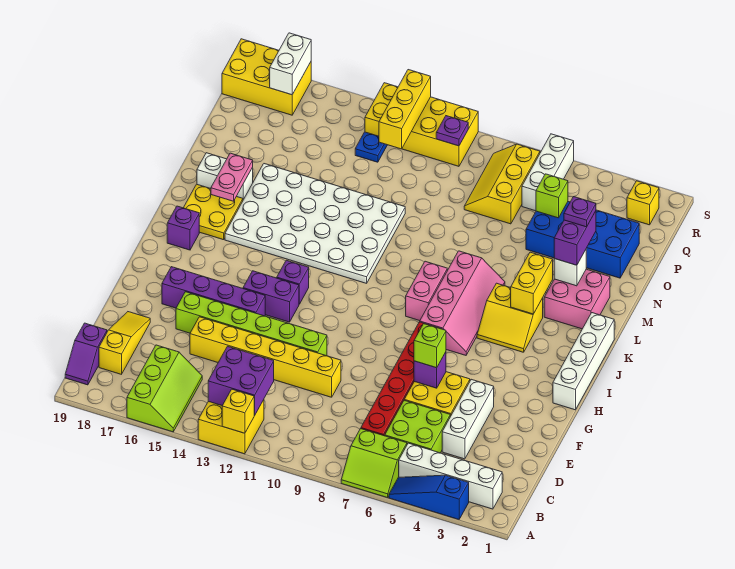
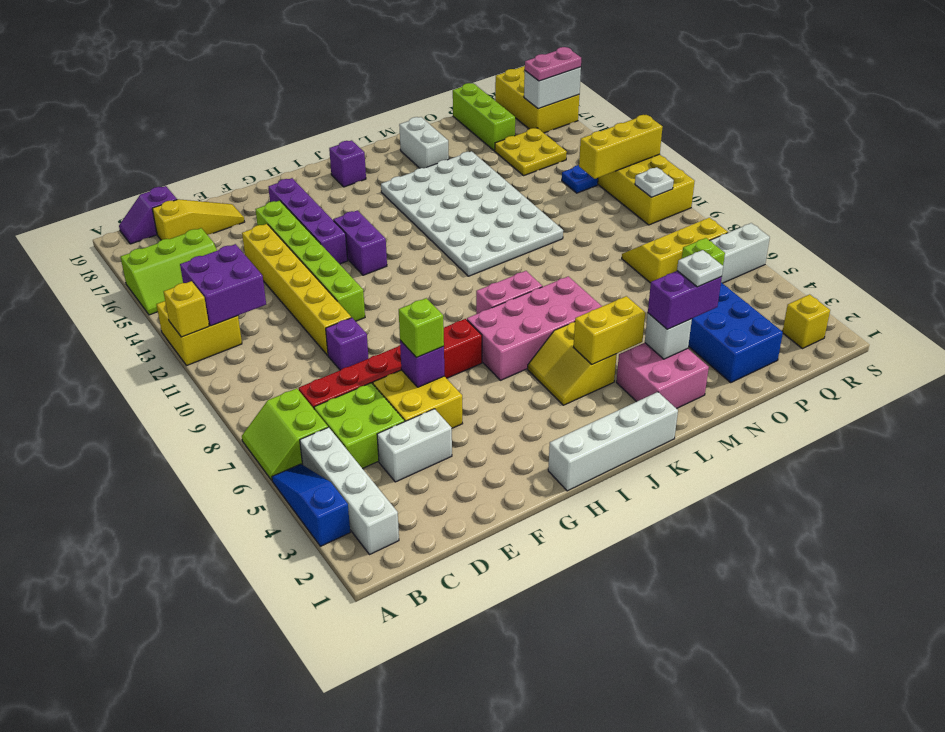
white brick D4:F4 level 1 -> white brick D4:E4 level 1
pink slope I6:L7 level 1 top 7 -> pink brick I6:L7 level 1
purple brick I13 level 1 -> purple brick E9 level 1
yellow plate K17:L18 level 1 -> yellow plate P15:Q16 level 1
pink plate L17:M17 level 2 -> pink plate R17:S17 level 3
purple plate N3 level 4 -> white plate N3 level 4
none -> lime brick P17:P19 level 1
purple plate R10 level 2 -> white plate R10 level 2

